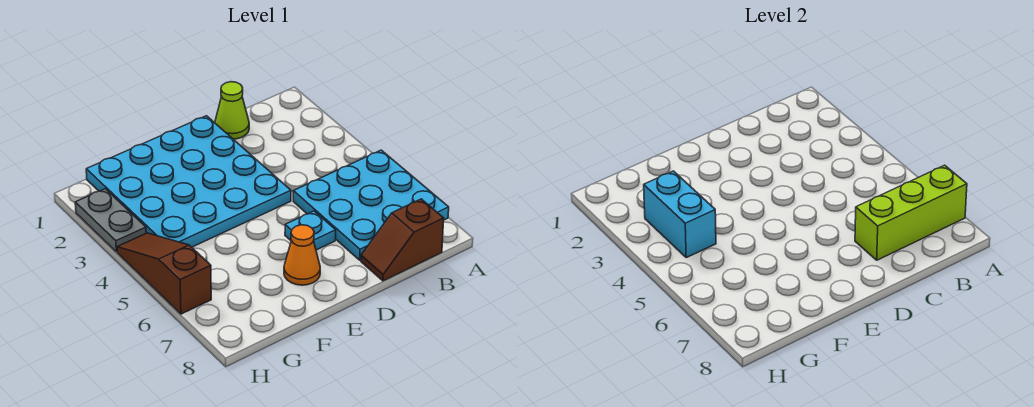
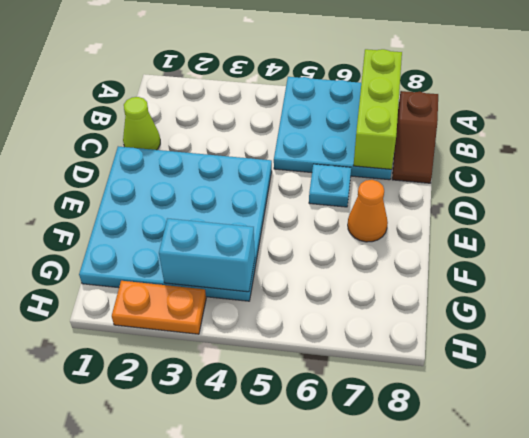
grey plate H2:H3 level 1 -> orange plate H2:H3 level 1
brown slope H4:H6 level 1 top 6 -> none

